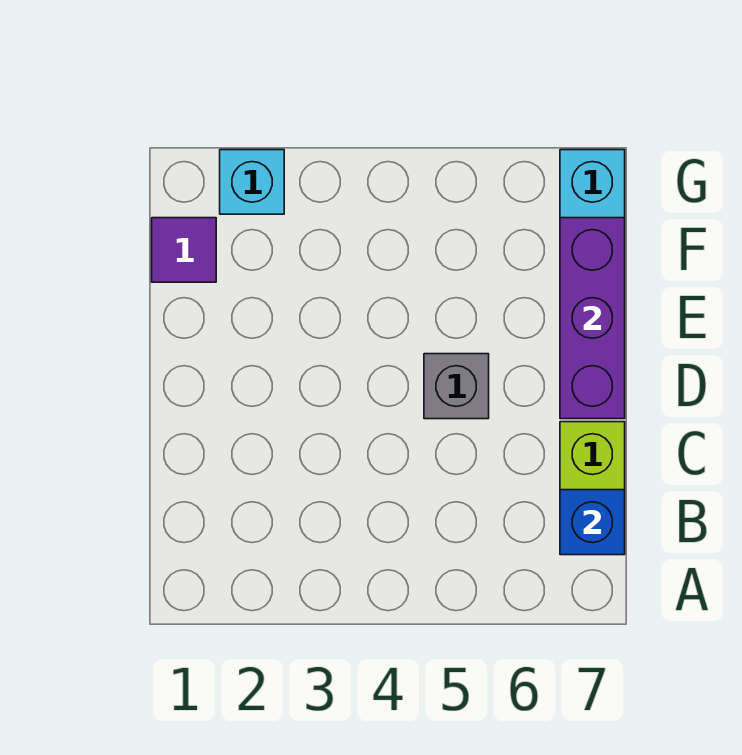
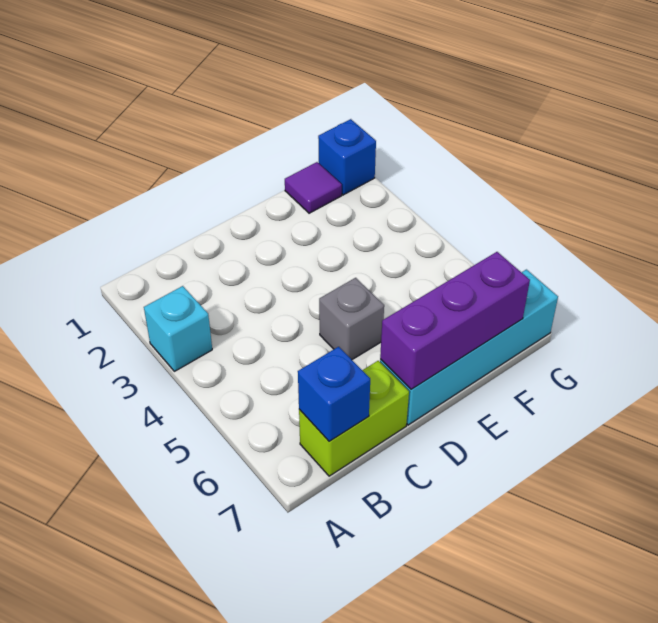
none -> blue brick G1 level 1
cyan brick G2 level 1 -> cyan brick A3 level 1

